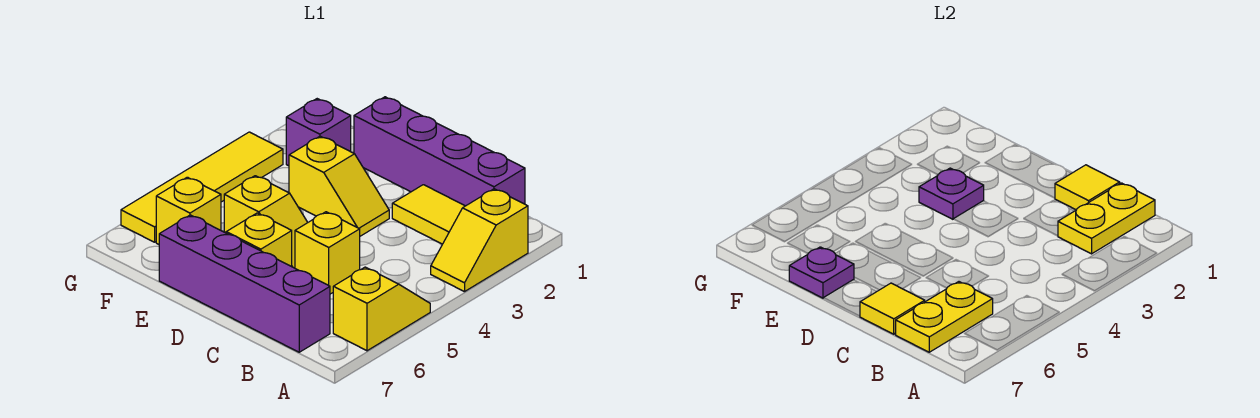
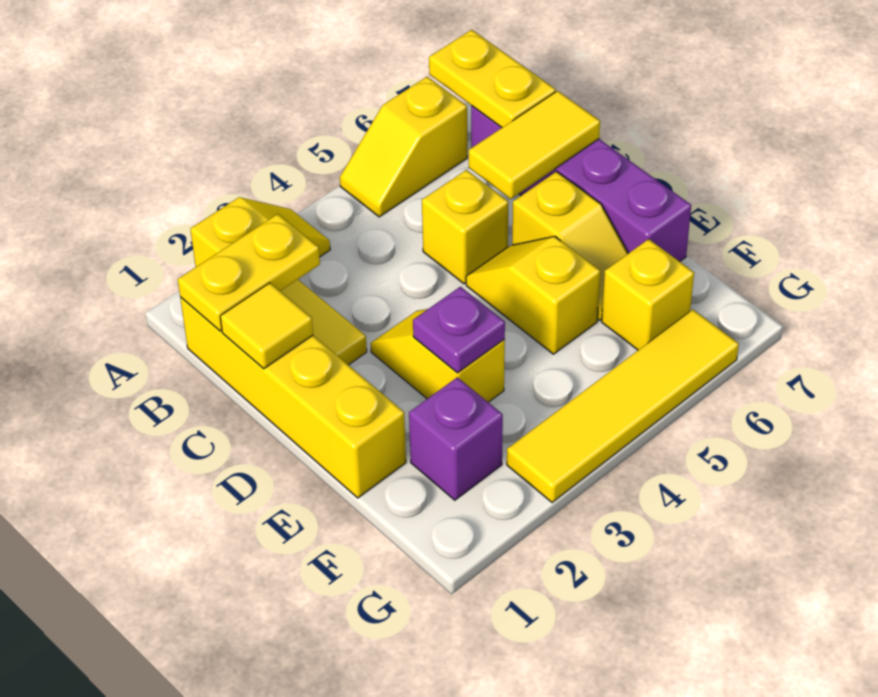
purple brick B1:E1 level 1 -> yellow brick B1:E1 level 1
yellow plate B6:B7 level 2 -> yellow plate A7:B7 level 2
yellow tile C7 level 2 -> yellow tile C6:C7 level 2
purple plate E7 level 2 -> none

